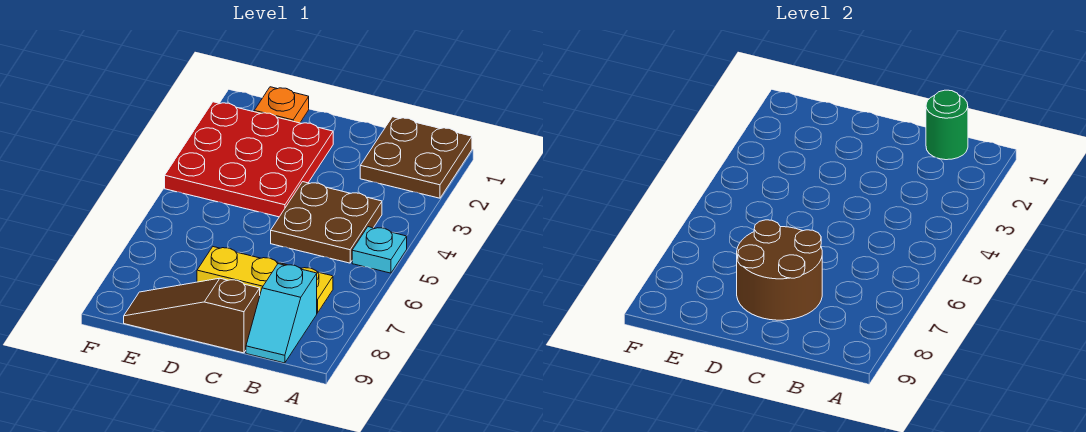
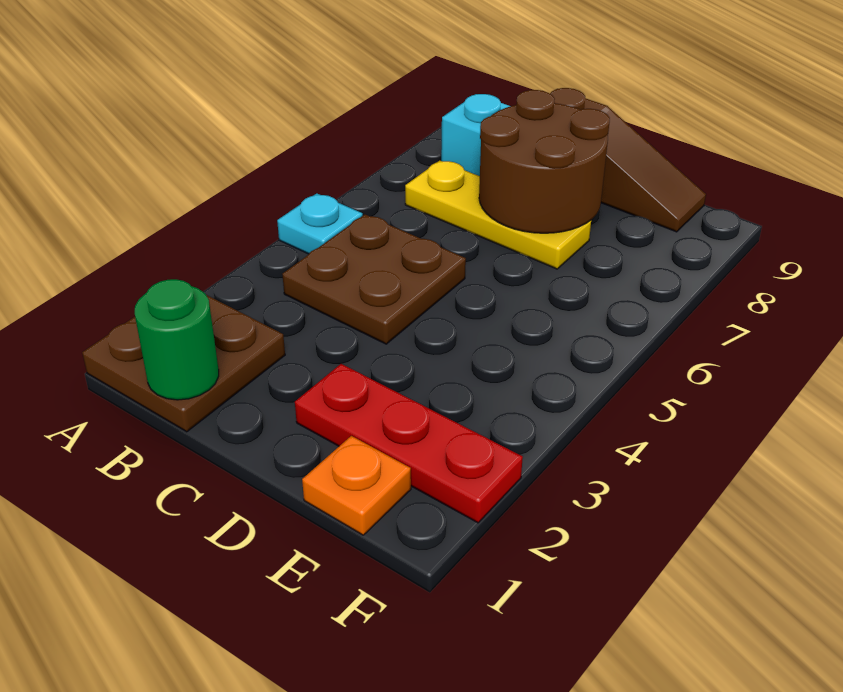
red plate D2:F4 level 1 -> red plate D2:F2 level 1

